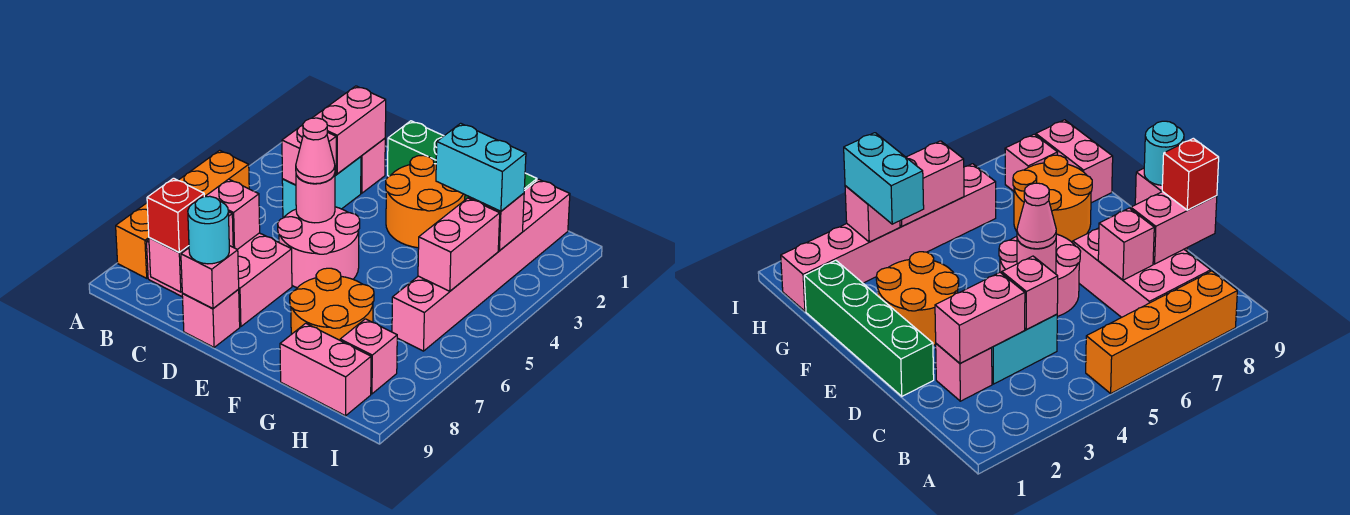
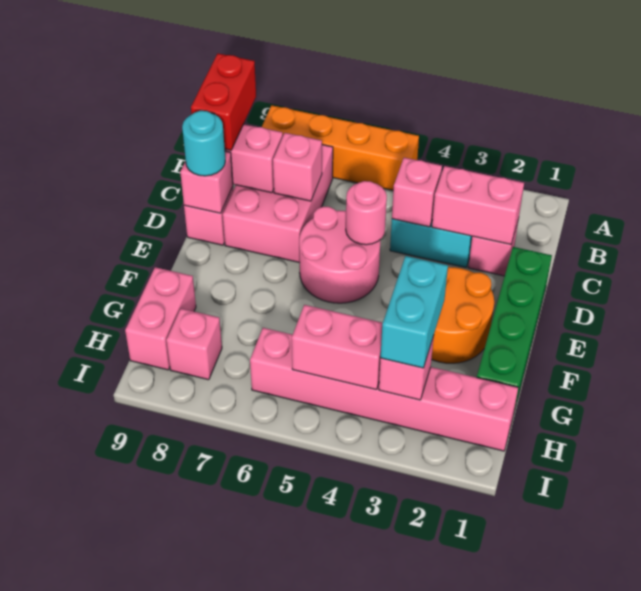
red brick C9 level 3 -> red brick B9:C9 level 3
pink cone D5 level 3 -> none
orange round brick F7:G8 level 1 -> none

